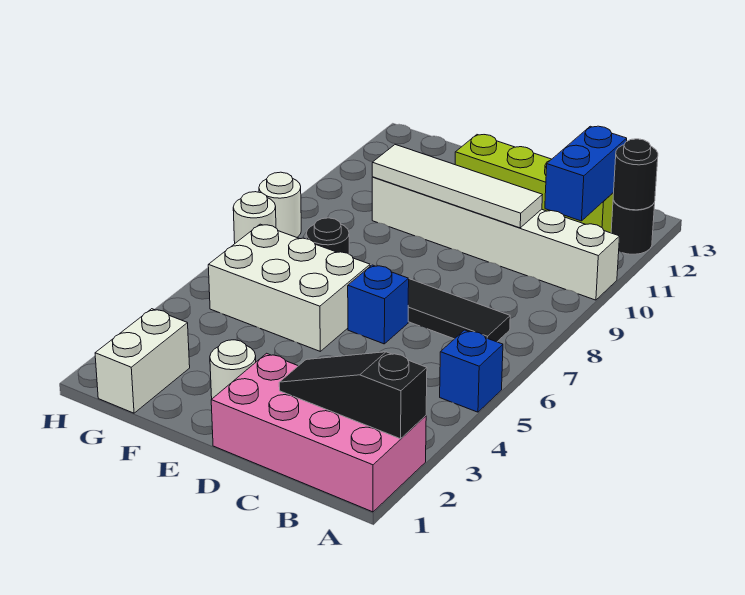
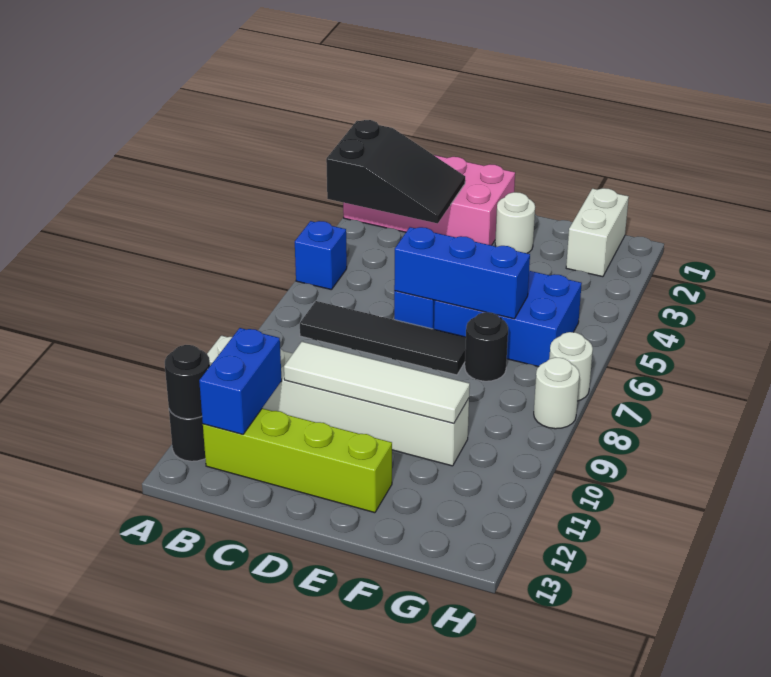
black slope A2:C2 level 2 top A -> black slope A2:C3 level 2 top A
none -> blue brick D6:F6 level 2
white brick E5:G6 level 1 -> blue brick E5:G6 level 1

